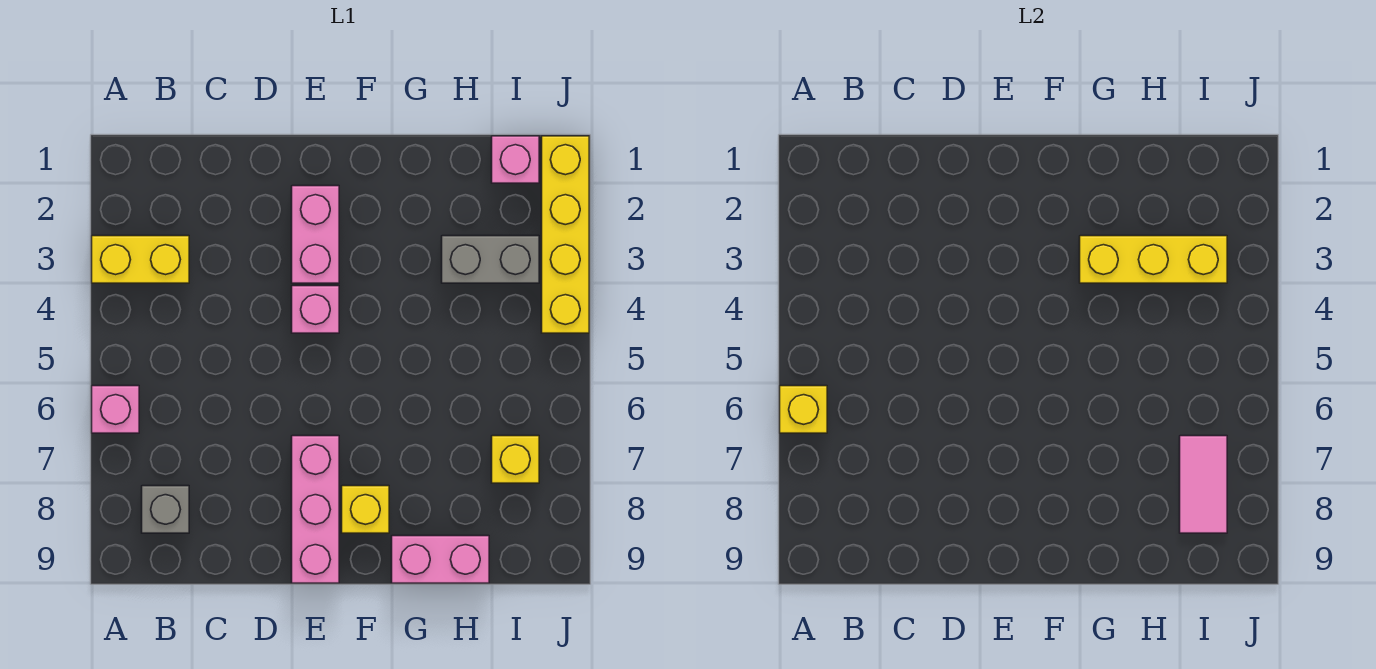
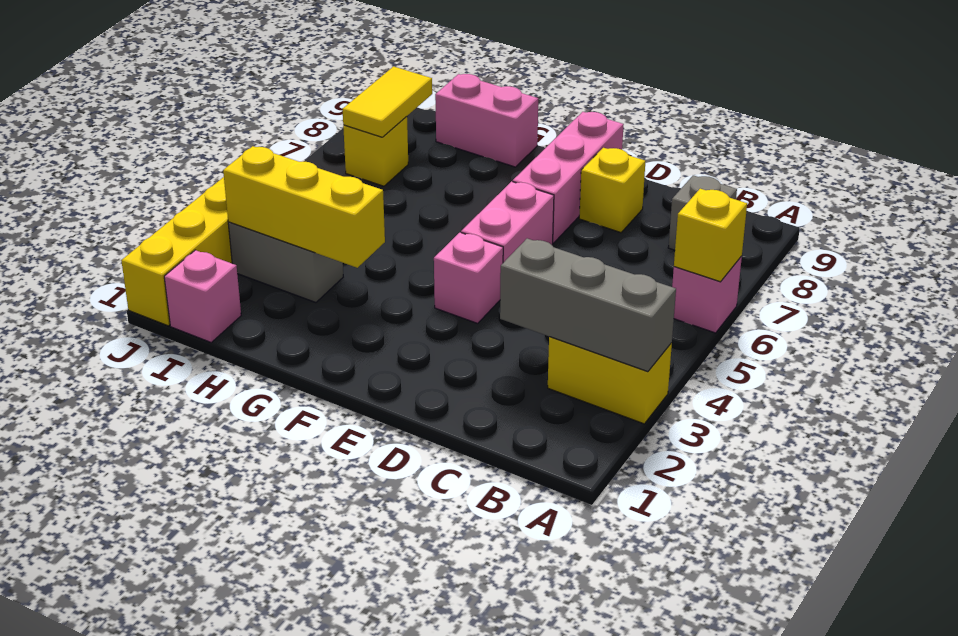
none -> grey brick A3:C3 level 2
pink brick E2:E3 level 1 -> pink brick E5:E6 level 1
yellow brick F8 level 1 -> yellow brick D8 level 1
pink tile I7:I8 level 2 -> yellow tile I7:I8 level 2

